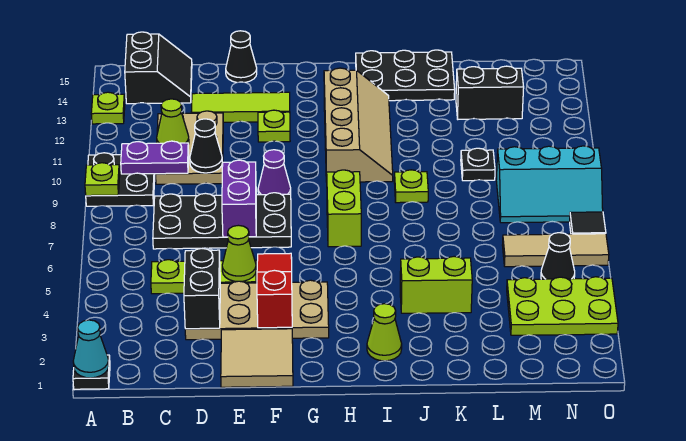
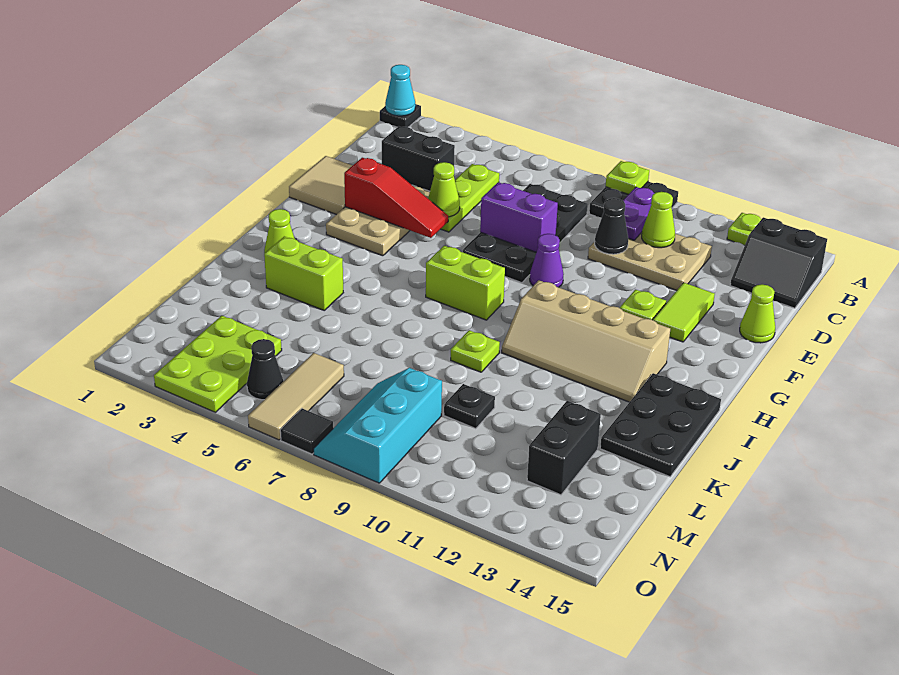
lime tile D13:F13 level 1 -> lime tile E13:F13 level 1
black cone E15 level 1 -> lime cone E15 level 1
lime brick J4:K4 level 1 -> lime brick J3:J4 level 1

